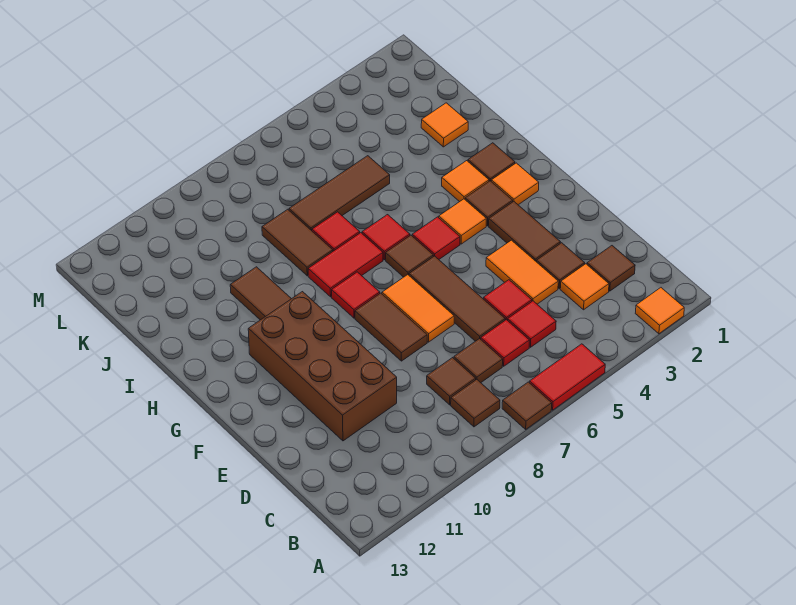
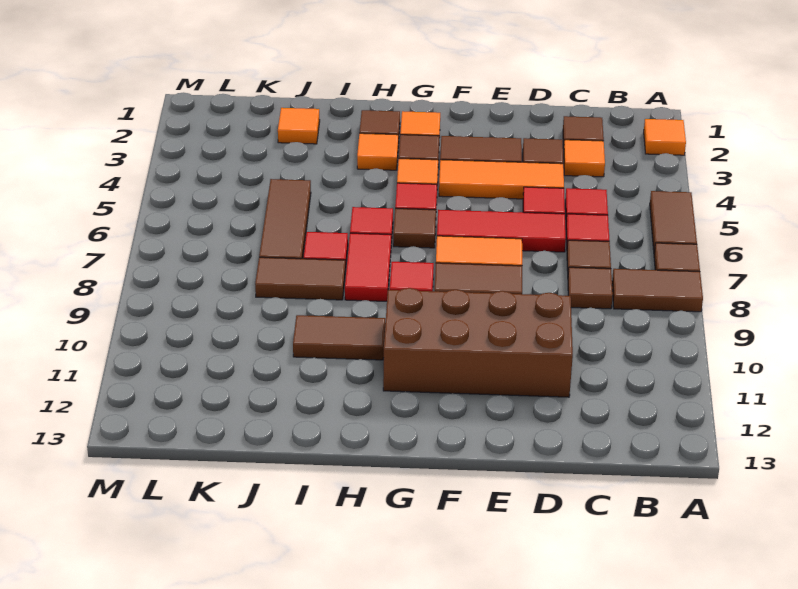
red tile A5:A6 level 1 -> brown tile A5:A6 level 1
brown tile B8 level 1 -> brown tile A8:B8 level 1
orange tile D4:E4 level 1 -> orange tile D4:F4 level 1
brown tile D6:F6 level 1 -> red tile D6:F6 level 1

